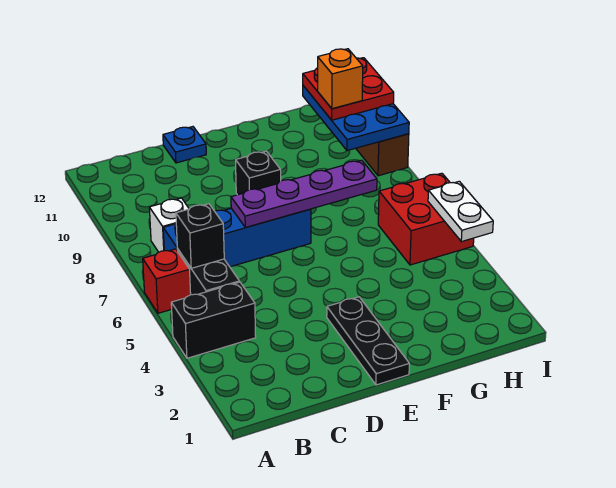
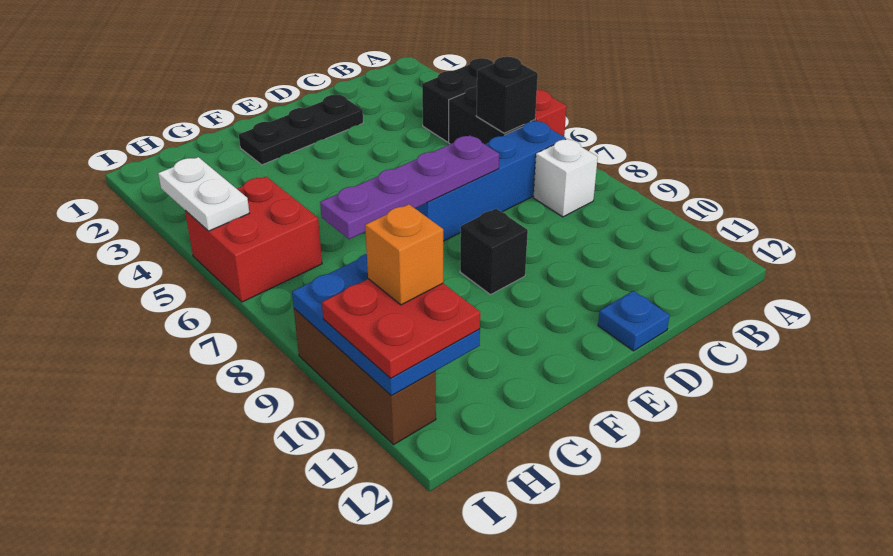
black plate E1:E3 level 1 -> black plate D2:F2 level 1

